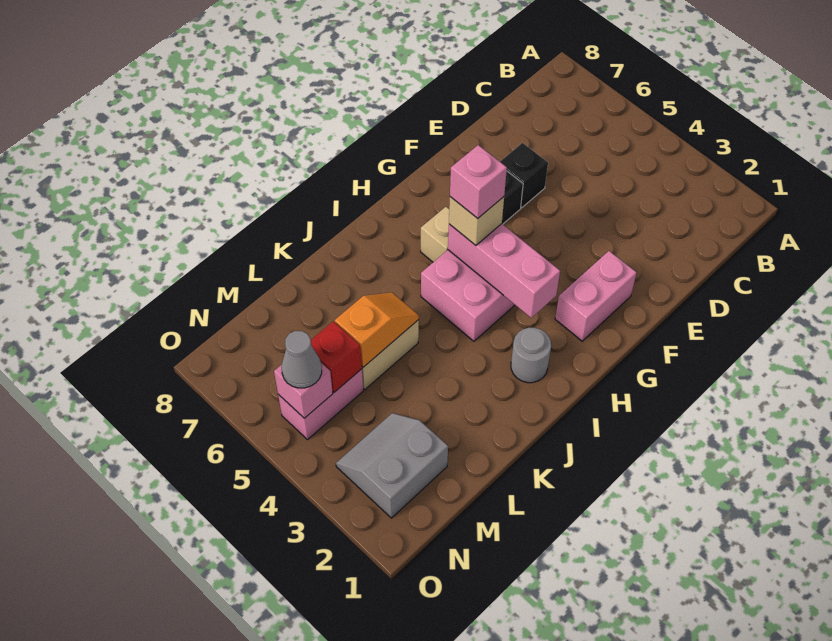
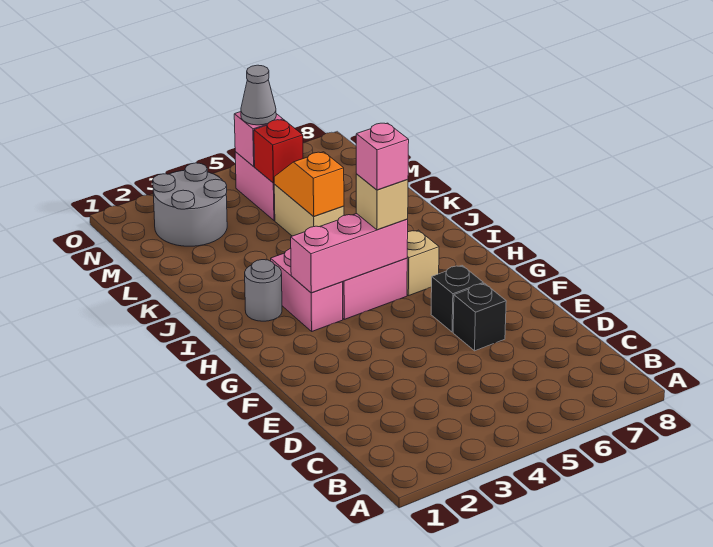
pink brick F2:G2 level 1 -> pink brick H3:I3 level 1
orange slope K5:L5 level 2 top L -> orange slope K5:L5 level 2 top K
grey slope M2:N3 level 1 top 2 -> grey round brick M2:N3 level 1

